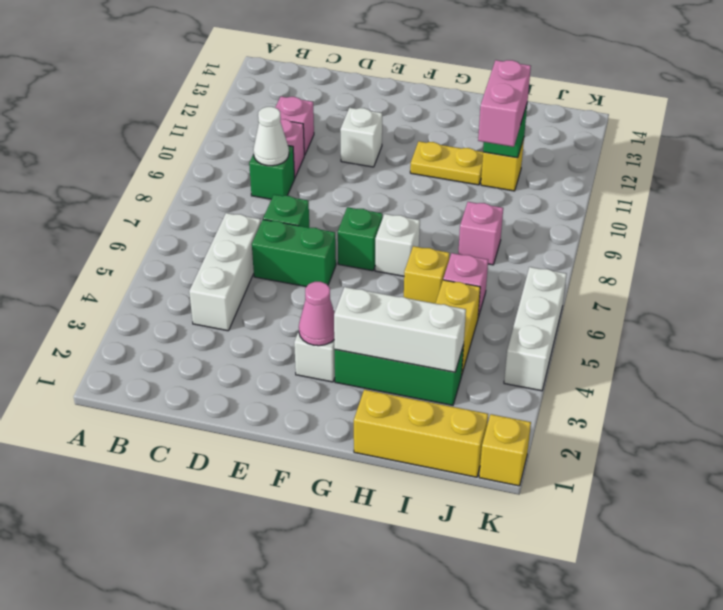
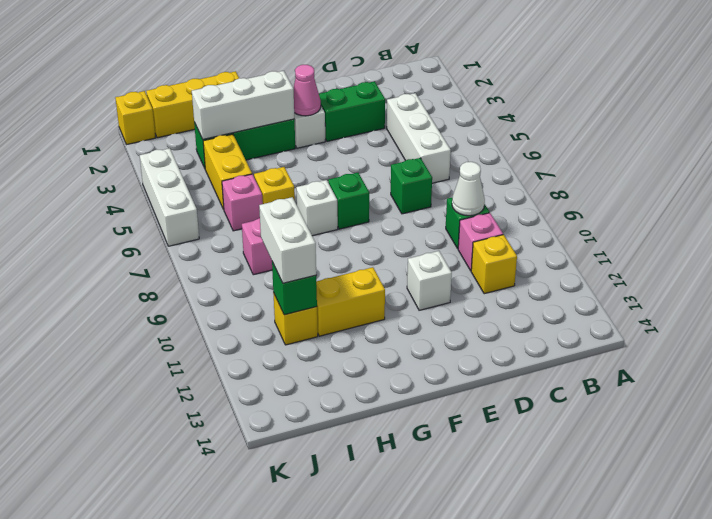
pink brick C11 level 1 -> yellow brick C11 level 1
green brick D6:E6 level 1 -> green brick D3:E3 level 1
yellow plate G11:H11 level 1 -> yellow brick G11:H11 level 1
pink brick I10:I11 level 3 -> white brick I10:I11 level 3

